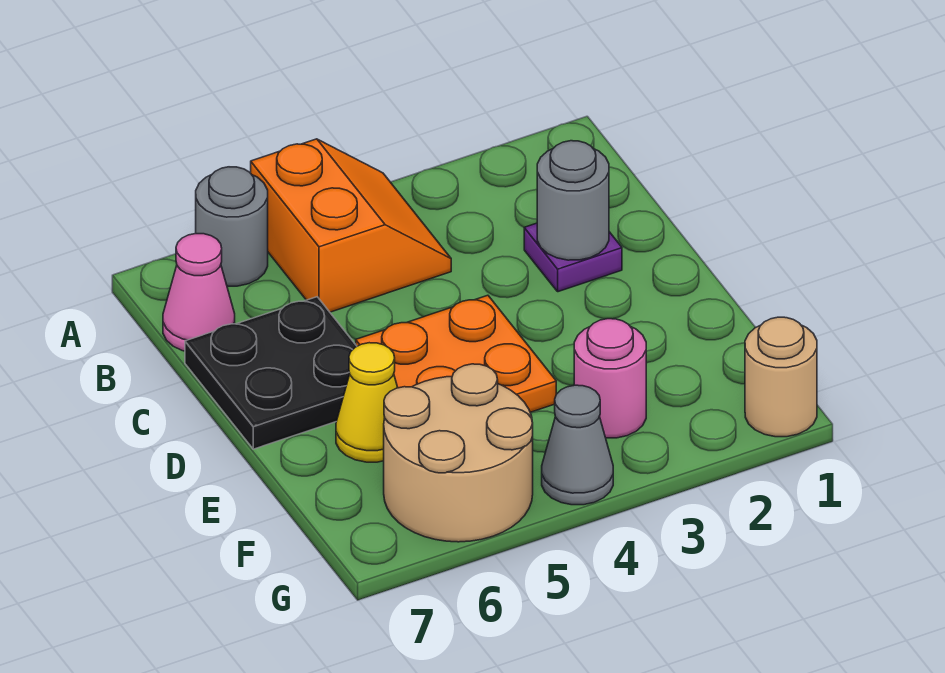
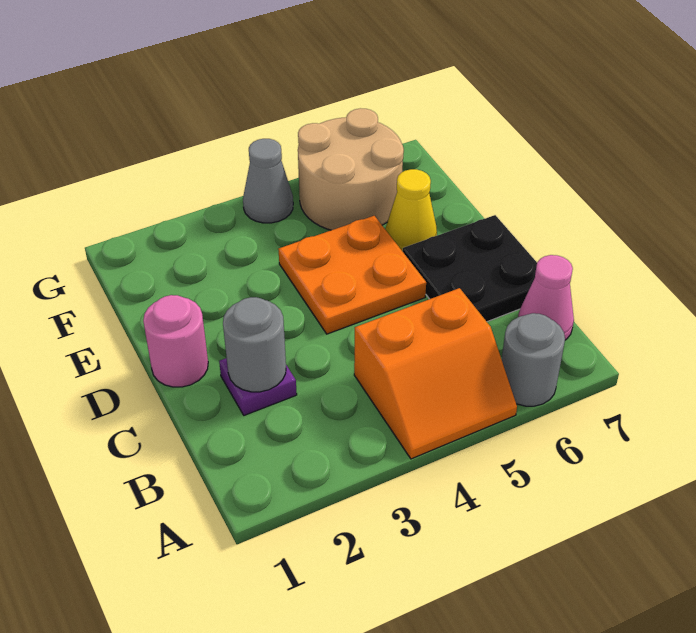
orange slope A4:B5 level 1 top 5 -> orange slope A4:B5 level 1 top B
pink round brick F3 level 1 -> pink round brick D1 level 1
tan round brick G1 level 1 -> none

